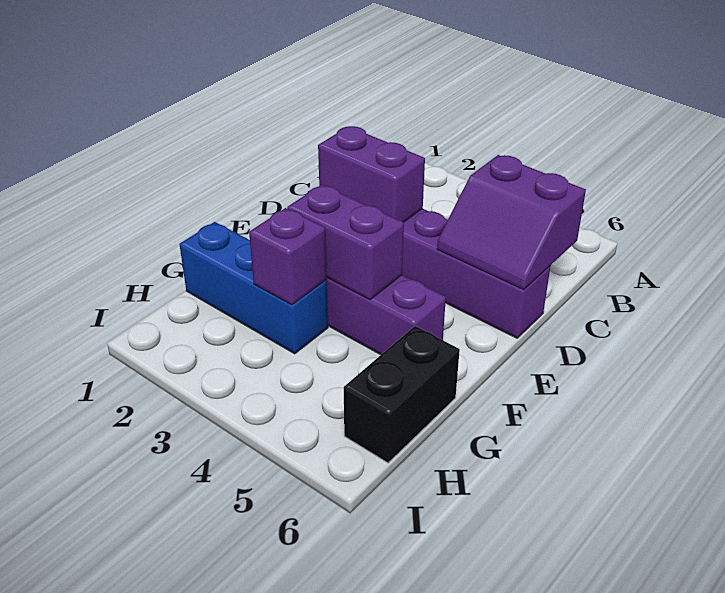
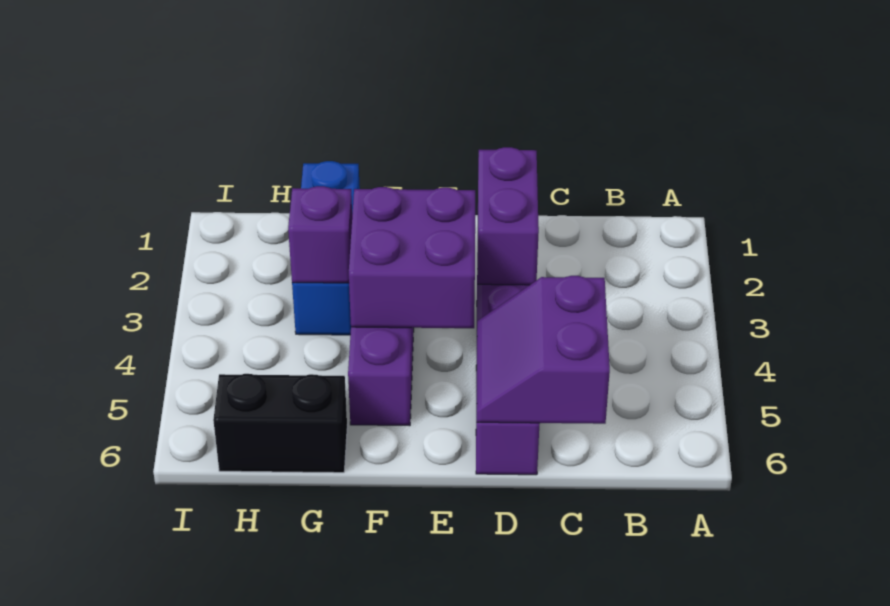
purple brick F3:F4 level 2 -> purple brick E3:F4 level 2

